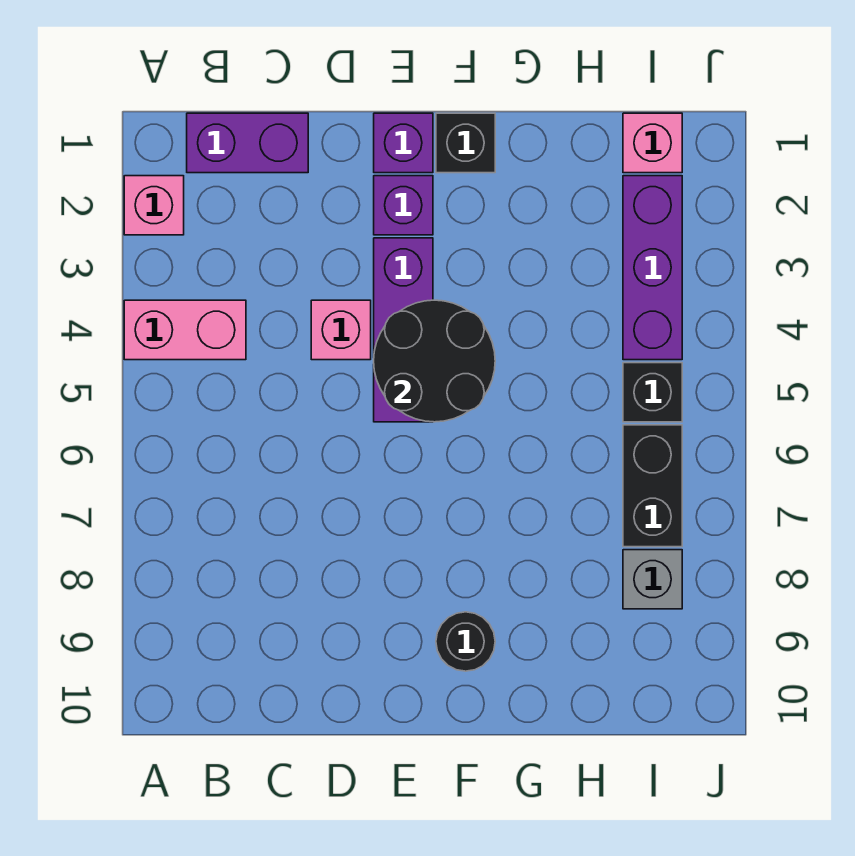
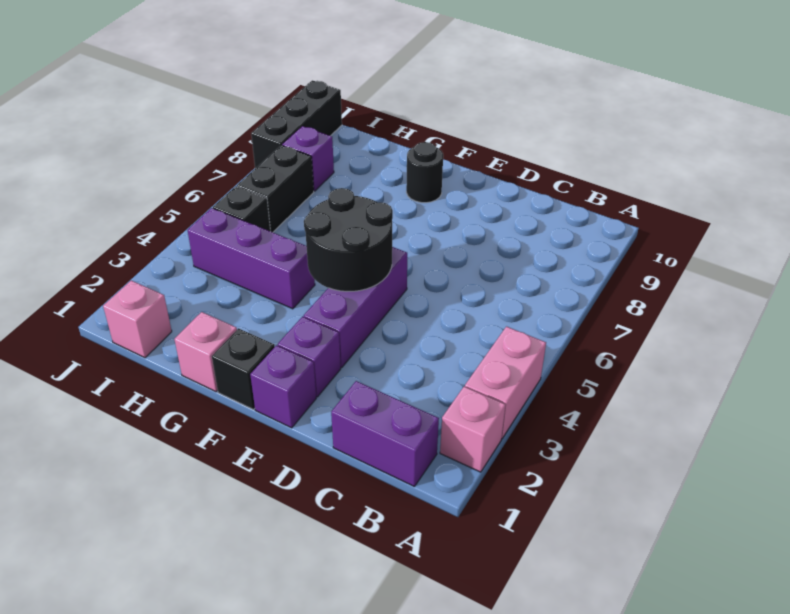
pink brick A4:B4 level 1 -> pink brick A3:A4 level 1
pink brick D4 level 1 -> pink brick G1 level 1
purple brick I2:I4 level 1 -> purple brick G4:I4 level 1
grey brick I8 level 1 -> purple brick I8 level 1
none -> black brick J8:J10 level 1

